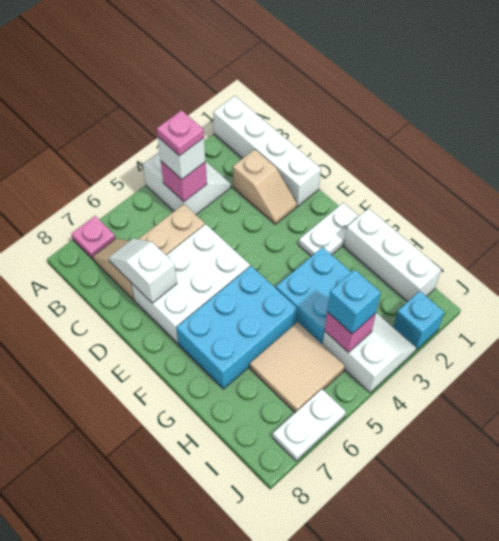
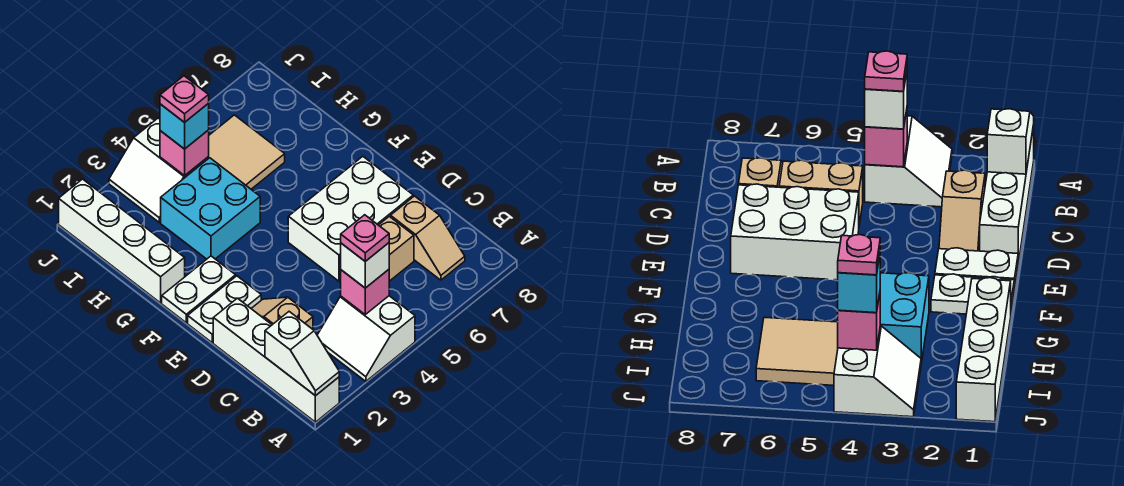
pink plate A7 level 1 -> pink plate I4 level 4
white slope C7:D7 level 2 top D -> white slope A1:B1 level 2 top B
cyan brick F5:G7 level 1 -> none
white brick G1:I1 level 1 -> white brick G1:J1 level 1
cyan brick J2 level 1 -> none
white plate J6:J7 level 1 -> white plate E1:E2 level 1

